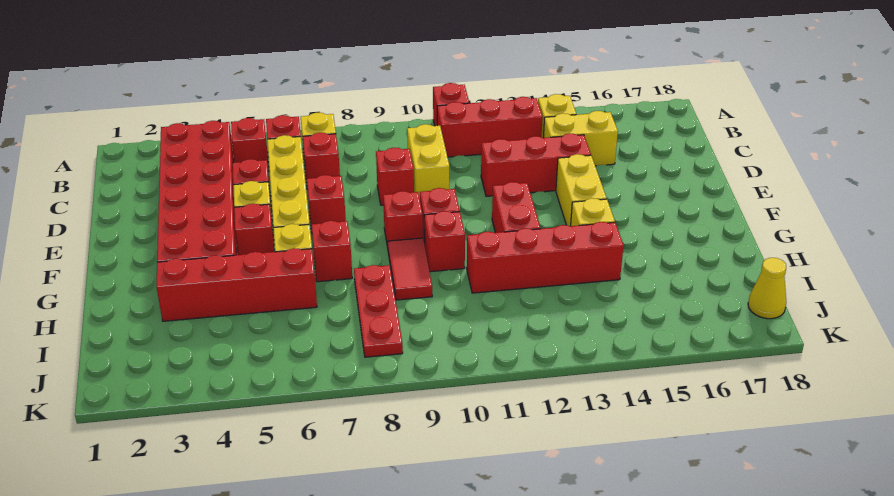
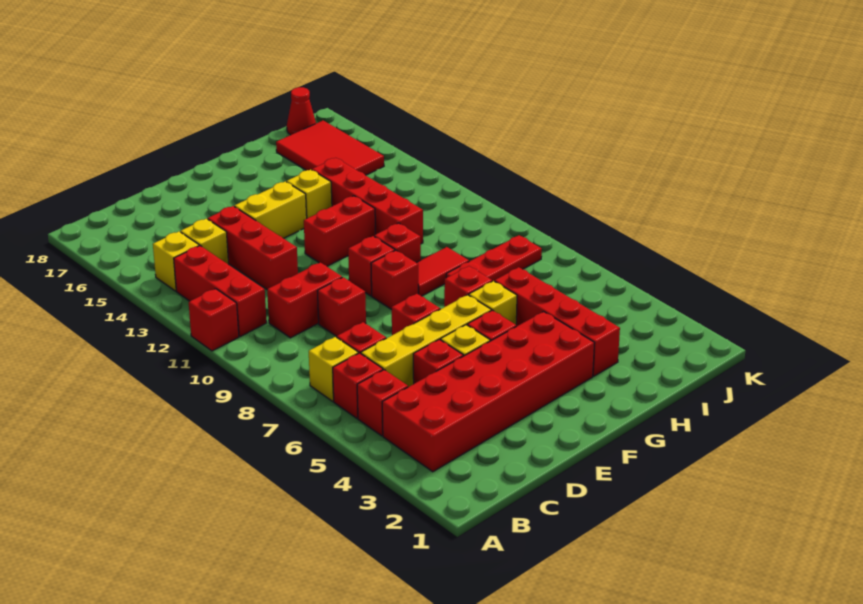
yellow brick C10:D10 level 1 -> red brick C10:D10 level 1
yellow brick C14:C15 level 1 -> yellow brick C14 level 1
none -> red tile I15:J17 level 1
yellow cone J18 level 1 -> red cone J18 level 1

